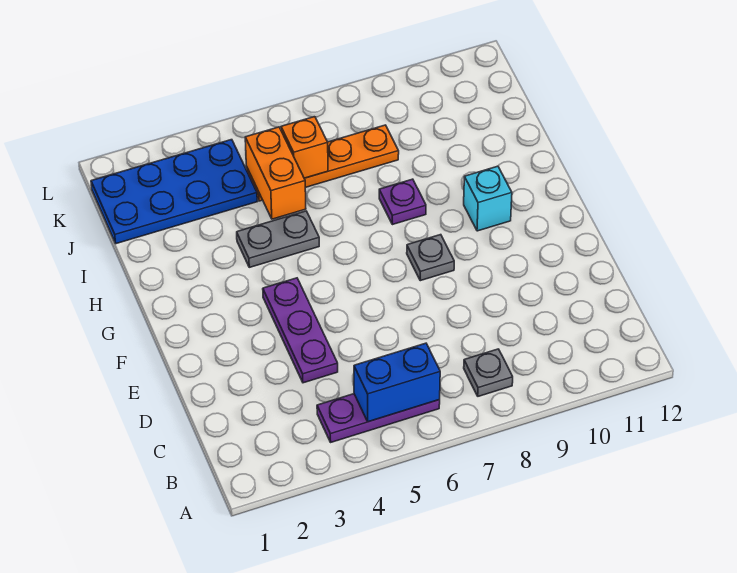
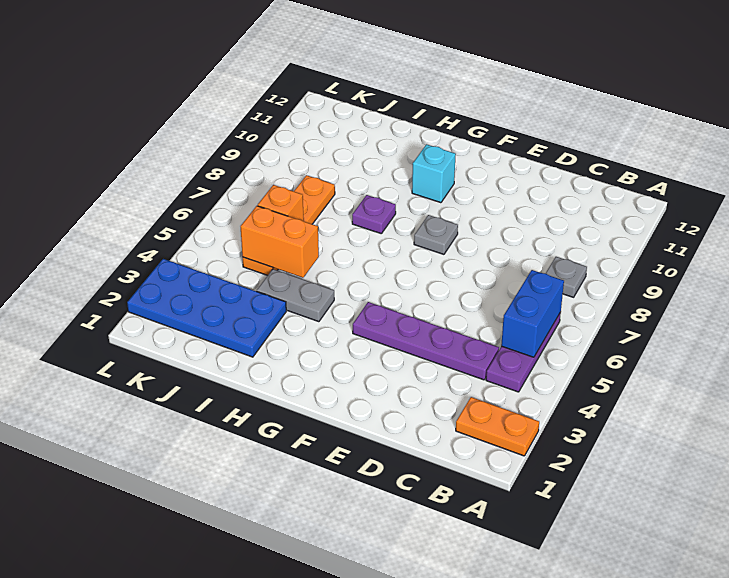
none -> orange plate A2:B2 level 1
purple plate D4:F4 level 1 -> purple plate C4:F4 level 1
grey plate H4:H5 level 1 -> grey plate H4:I4 level 1
blue plate J1:K4 level 1 -> blue plate I2:L3 level 1

